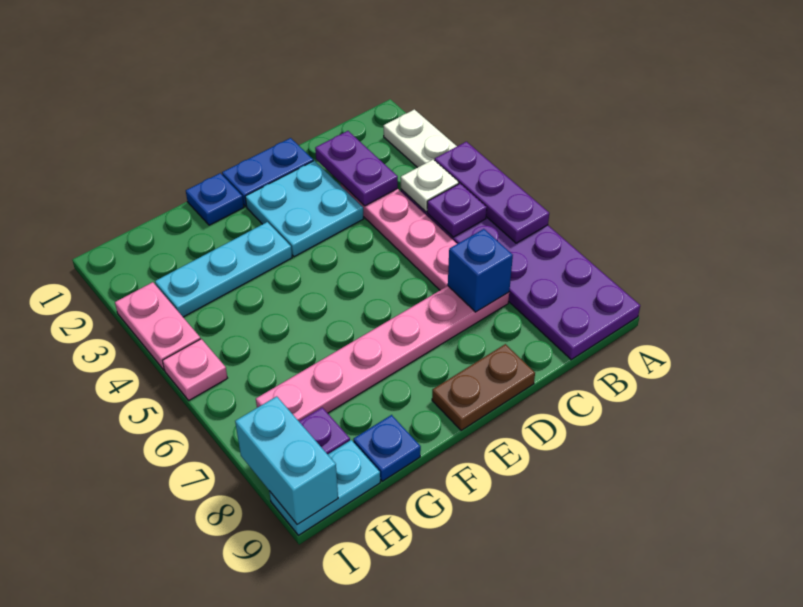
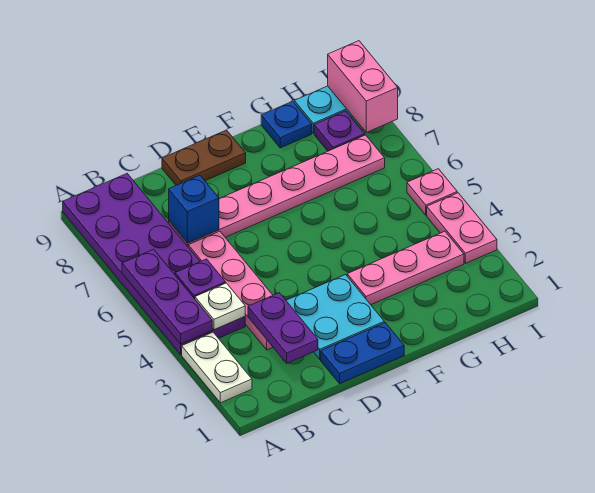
blue plate F1 level 1 -> none
cyan plate F3:H3 level 1 -> pink plate F3:H3 level 1
cyan brick I8:I9 level 2 -> pink brick I8:I9 level 2

